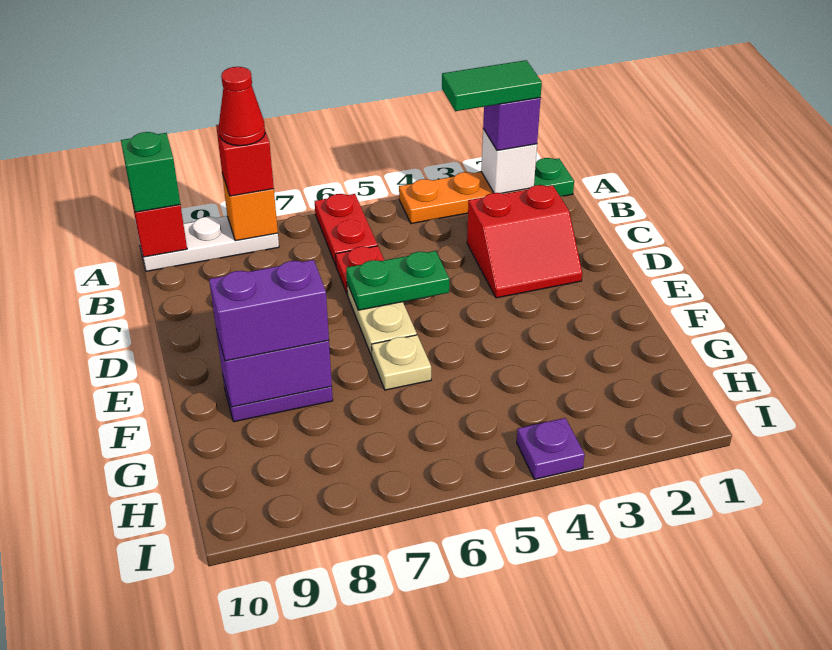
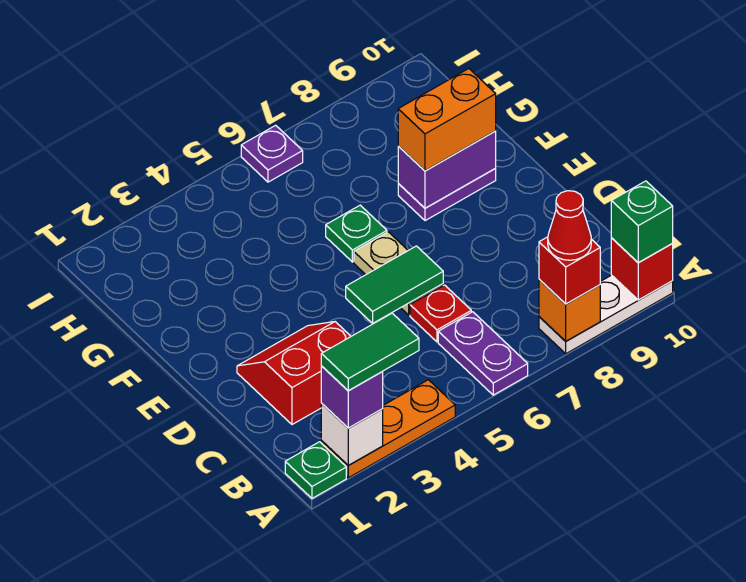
red plate A6:B6 level 1 -> purple plate A6:B6 level 1
green plate D5:D6 level 2 -> green tile D5:D6 level 2
tan plate F6 level 1 -> green plate F6 level 1
purple brick F8:F9 level 3 -> orange brick F8:F9 level 3
purple plate I4 level 1 -> purple plate I6 level 1

